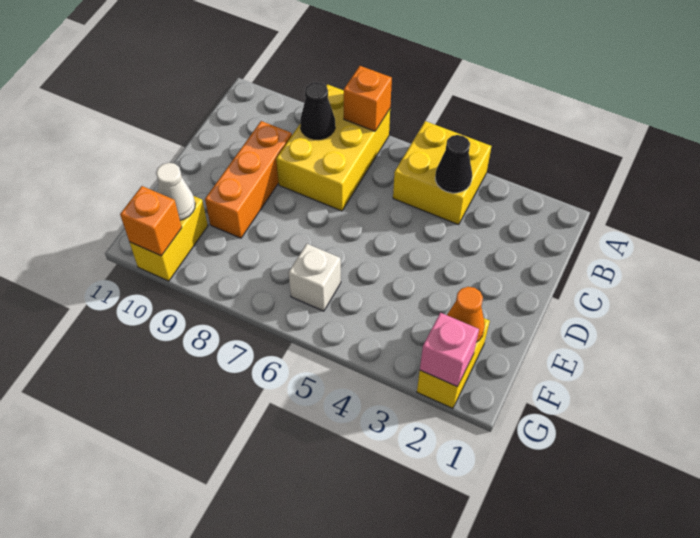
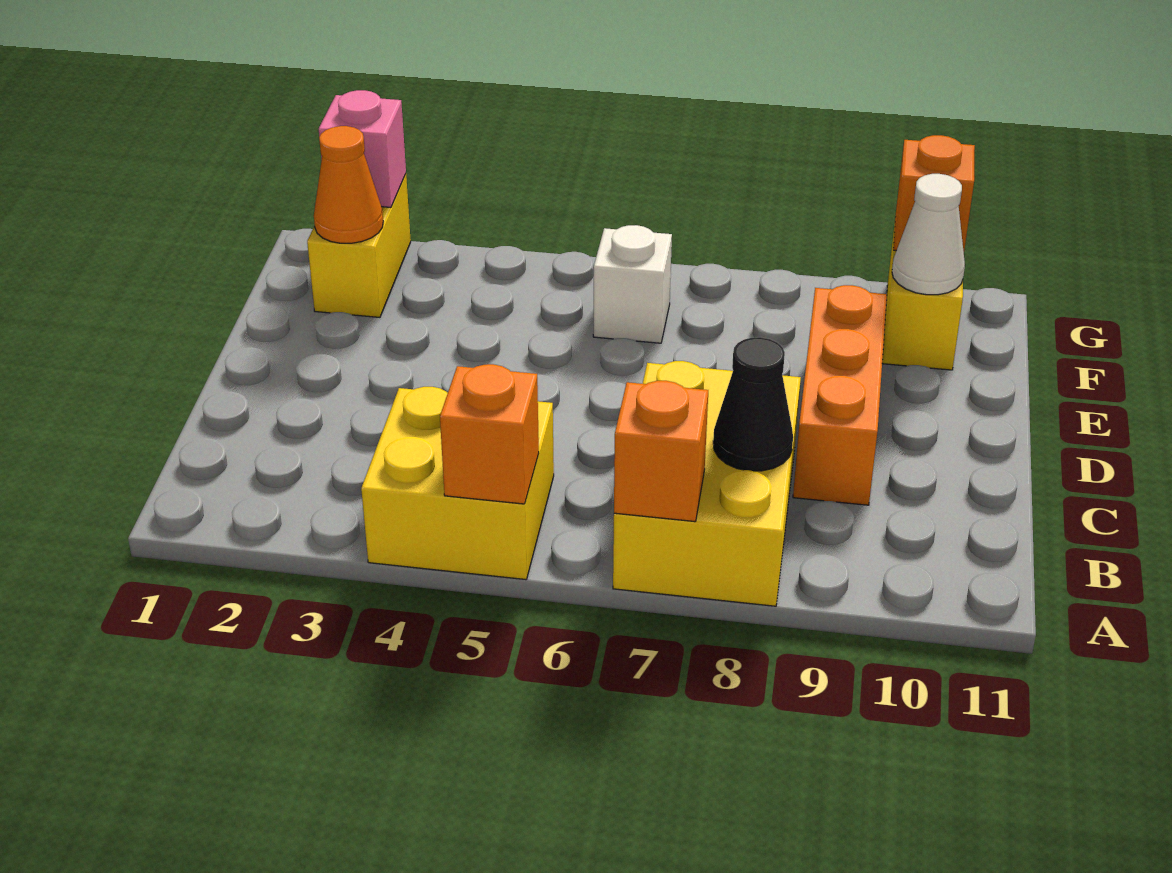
none -> orange brick A5 level 2
black cone B4 level 2 -> none

